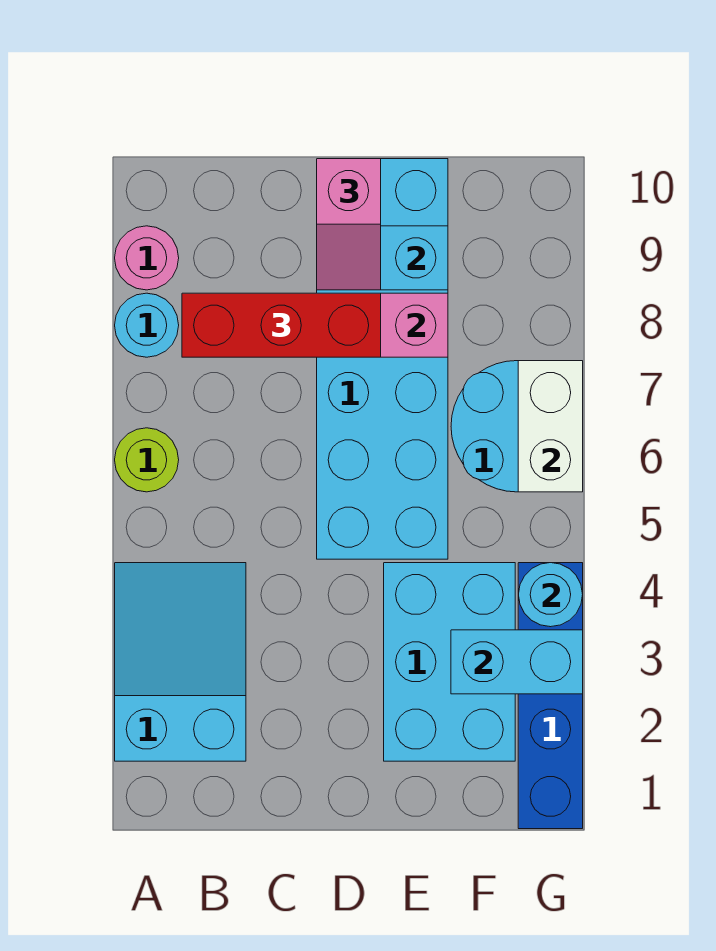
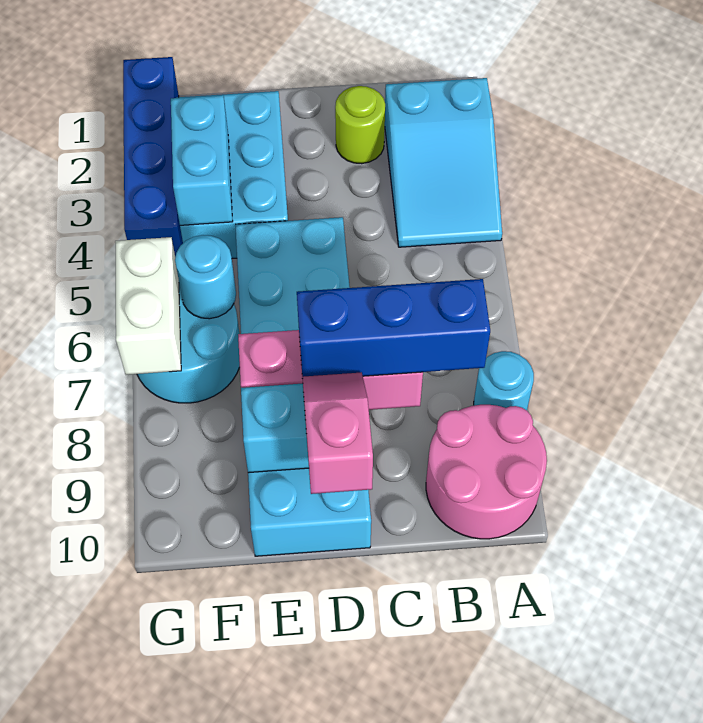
lime round brick A6 level 1 -> lime round brick C2 level 1
pink round brick A9 level 1 -> pink round brick A9:B10 level 1
red brick B8:D8 level 3 -> blue brick B8:D8 level 3
cyan brick F3:G3 level 2 -> cyan brick F3:F4 level 2
cyan round brick G4 level 2 -> cyan round brick F6 level 2

